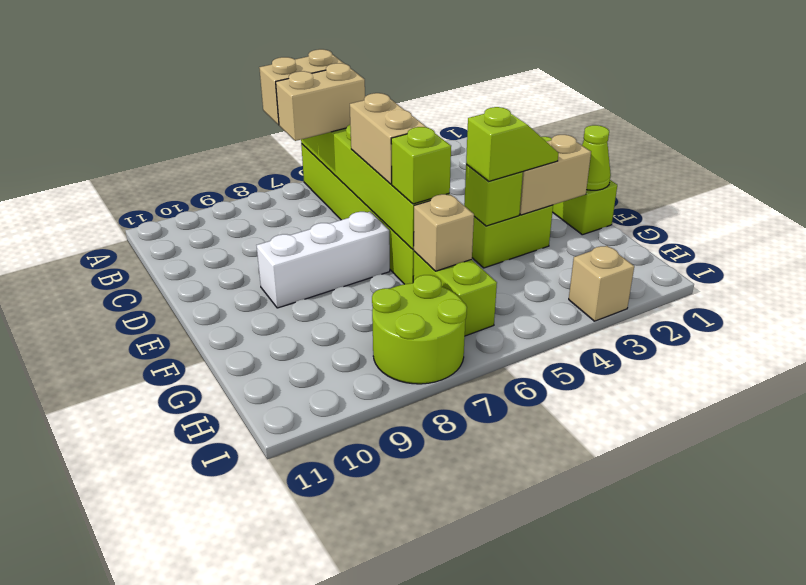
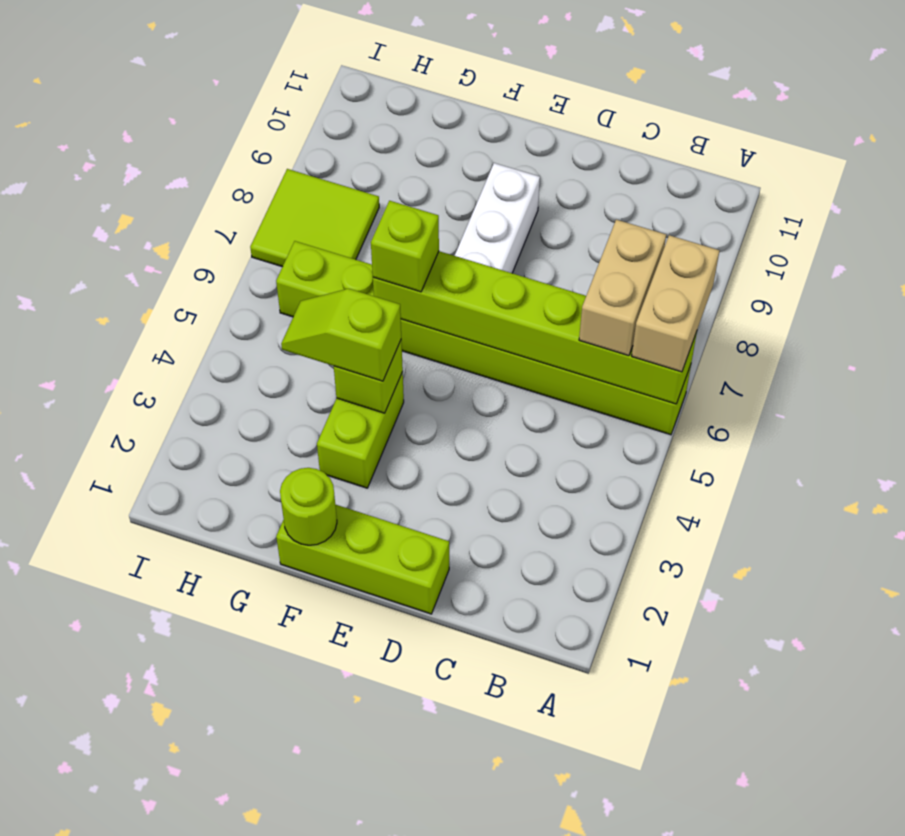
tan brick D6:E6 level 3 -> none
lime cone F1 level 2 -> lime round brick F1 level 2
tan brick F2:F3 level 2 -> none
lime slope F3:F4 level 3 top 4 -> lime slope F4:G4 level 3 top F
tan brick G6 level 2 -> none
lime round brick H7:I8 level 1 -> lime tile H7:I8 level 1
tan brick I3 level 1 -> none

